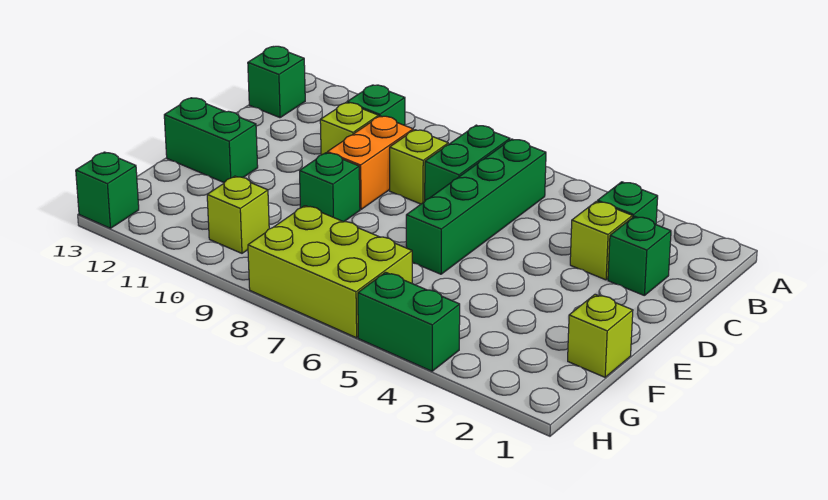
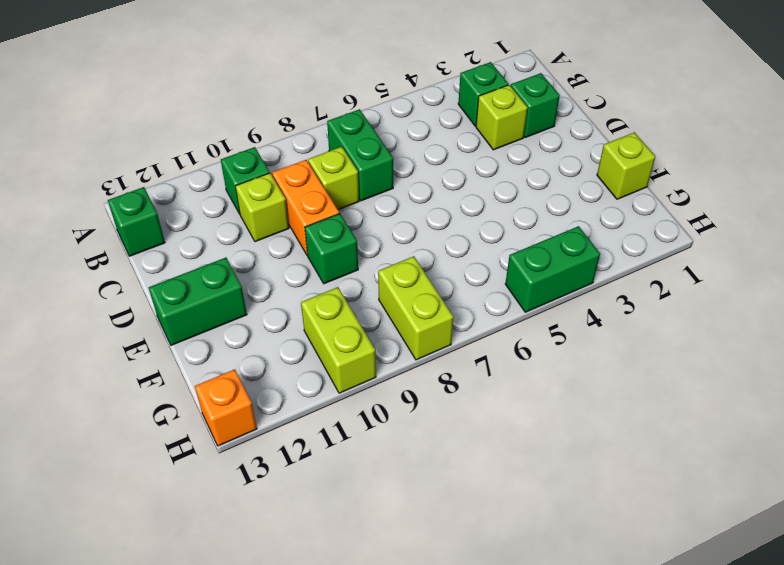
green brick B6:E6 level 1 -> none
lime brick G6:H8 level 1 -> lime brick G8:H8 level 1
lime brick G10 level 1 -> lime brick G10:H10 level 1
green brick H13 level 1 -> orange brick H13 level 1

